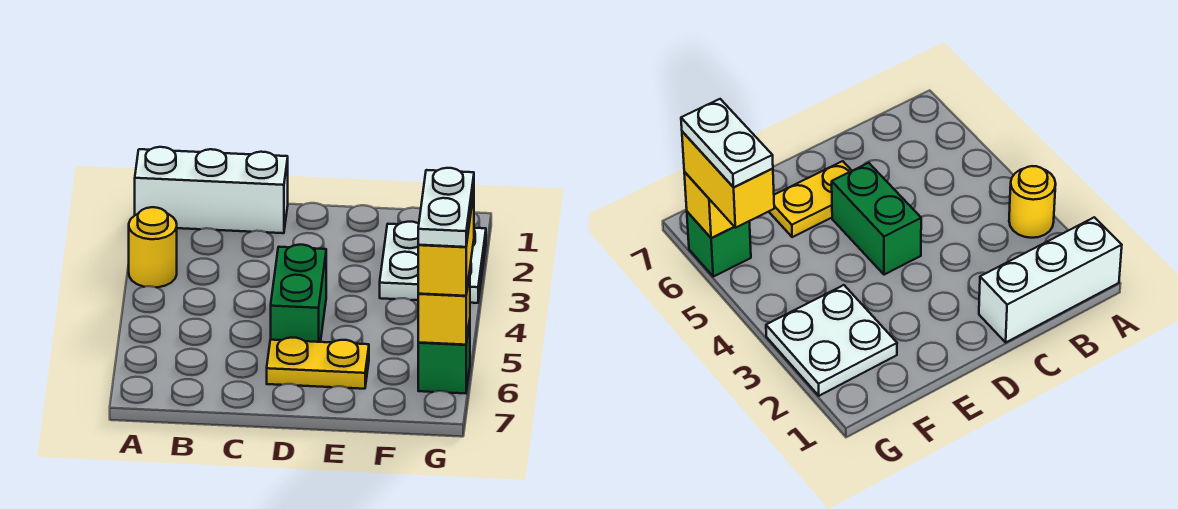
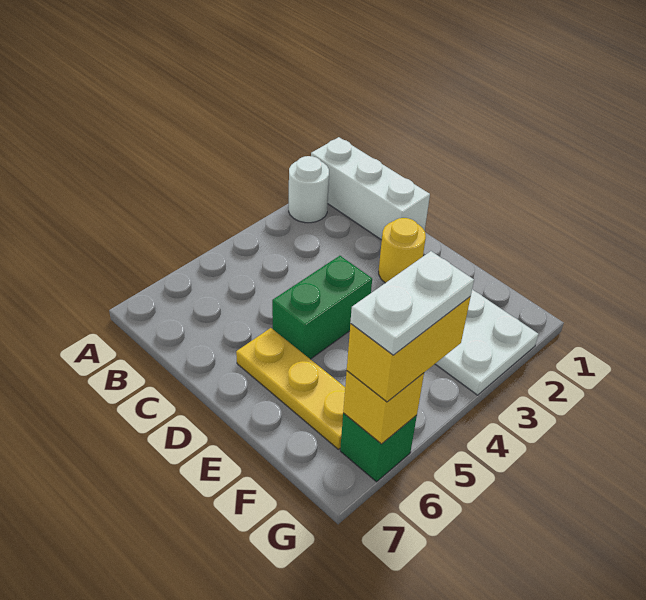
none -> white round brick A2 level 1
yellow round brick A3 level 1 -> yellow round brick D2 level 1
yellow plate D6:E6 level 1 -> yellow plate D6:F6 level 1

